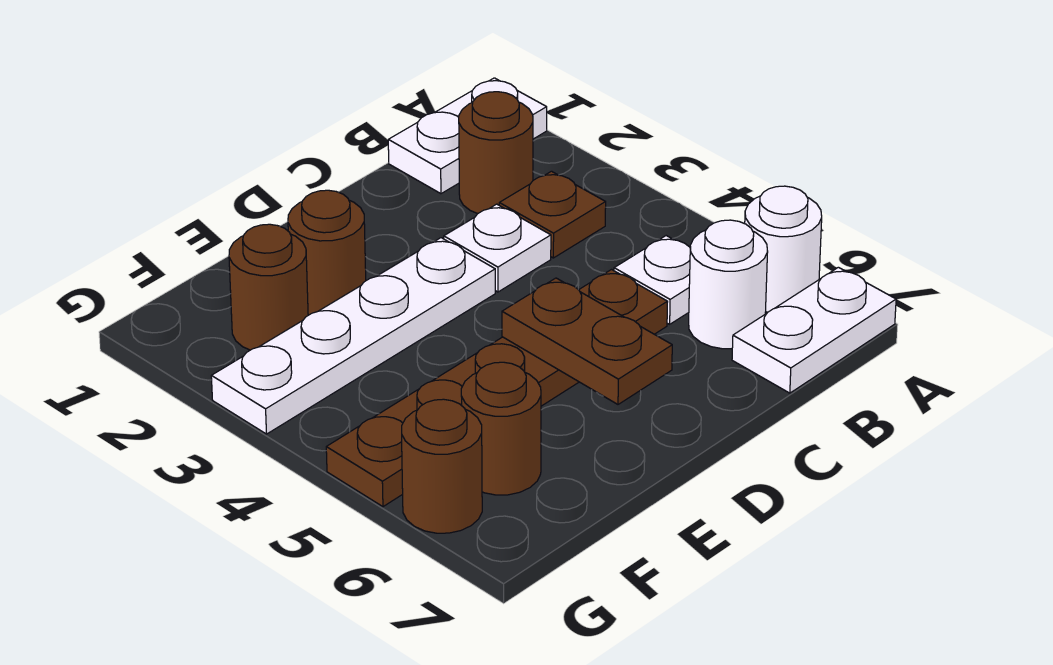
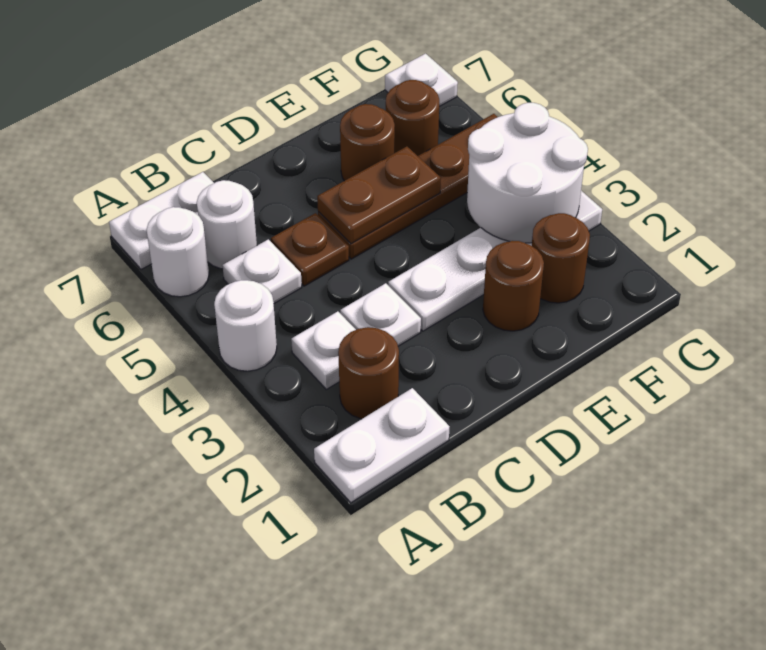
none -> white round brick A4 level 1
brown plate B3 level 1 -> white plate B3 level 1
brown plate D5:D6 level 2 -> brown plate D5:E5 level 2
none -> white round brick F3:G4 level 2
brown round brick G6 level 1 -> brown round brick E6 level 1
none -> white plate G7 level 1

